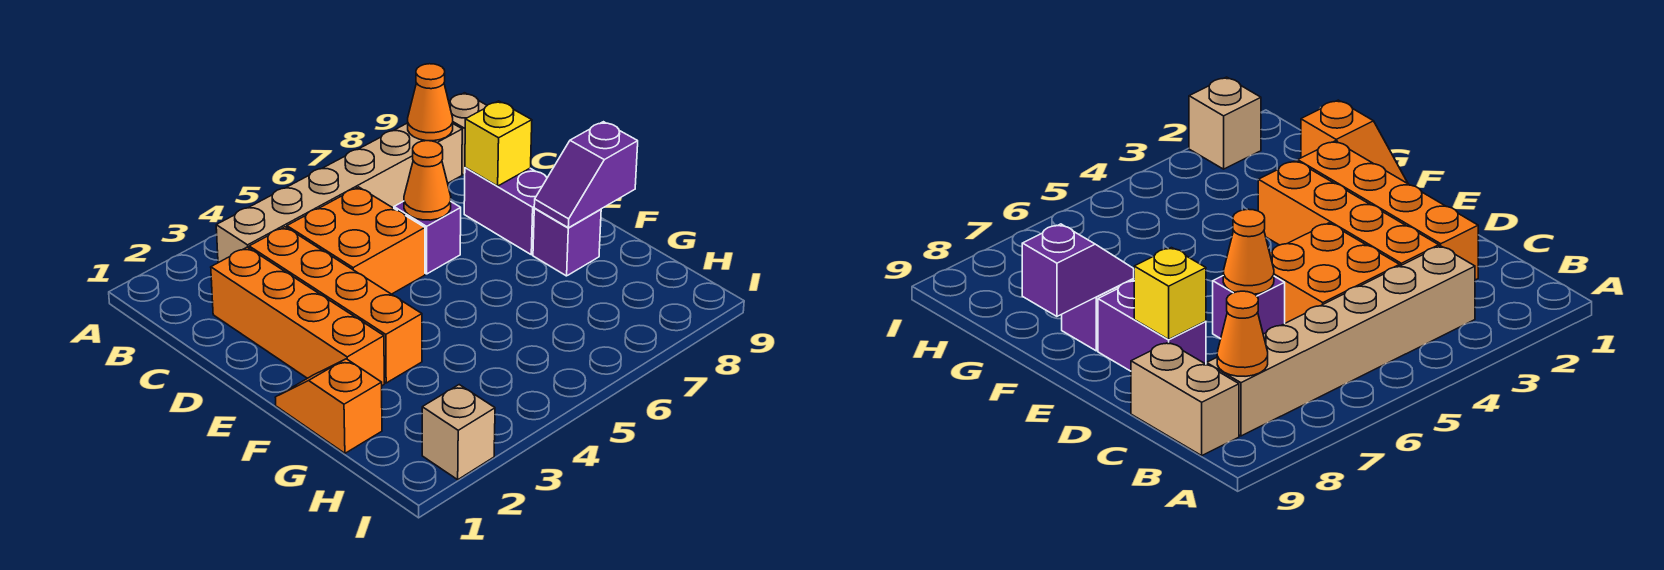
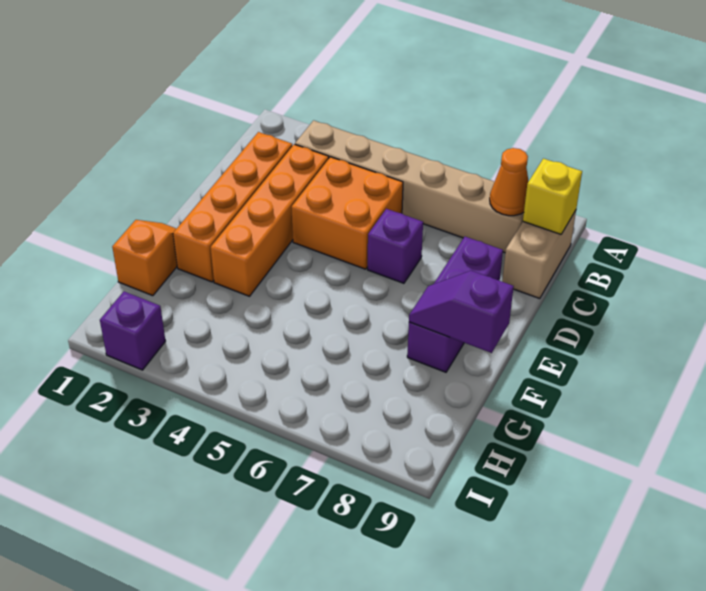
orange cone D6 level 2 -> none
yellow brick D8 level 2 -> yellow brick B9 level 2
tan brick I2 level 1 -> purple brick I2 level 1

